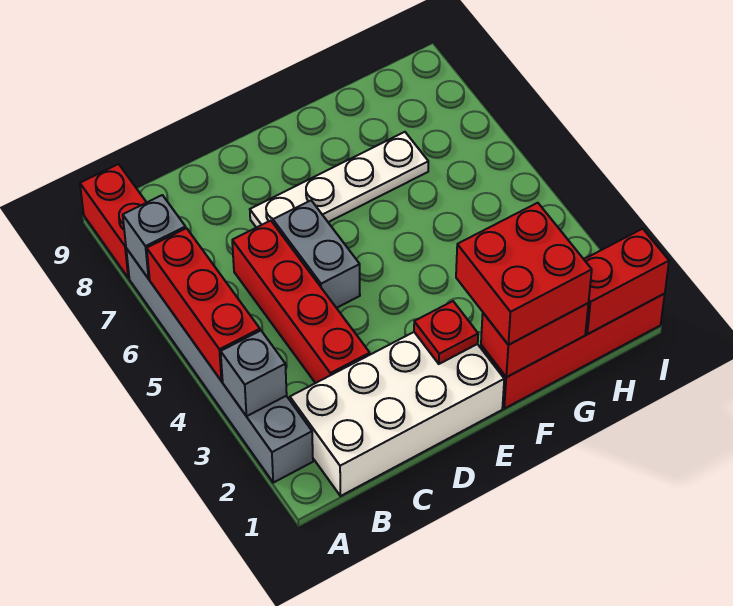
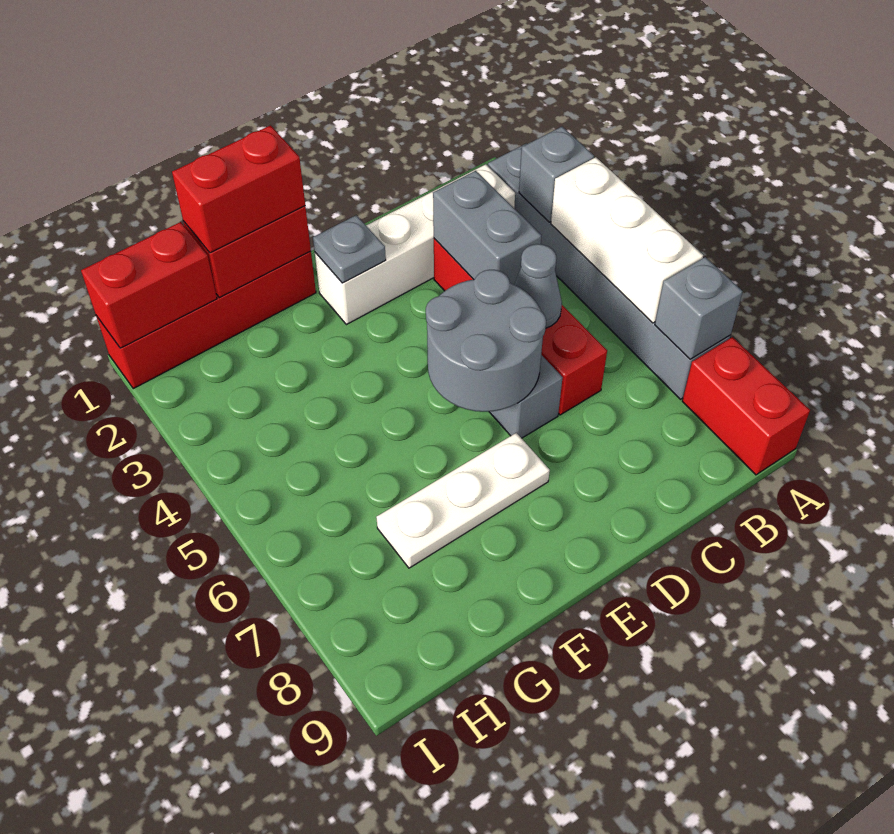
red brick A4:A6 level 2 -> white brick A4:A6 level 2
white brick B1:E2 level 1 -> white brick B2:E2 level 1
none -> grey brick C3:C4 level 2
none -> grey cone C5 level 2
none -> grey round brick D5:E6 level 2
white plate D7:G7 level 1 -> white plate E7:G7 level 1
red plate E2 level 2 -> grey plate E2 level 2
red brick F1:G2 level 3 -> red brick F1:G1 level 3

